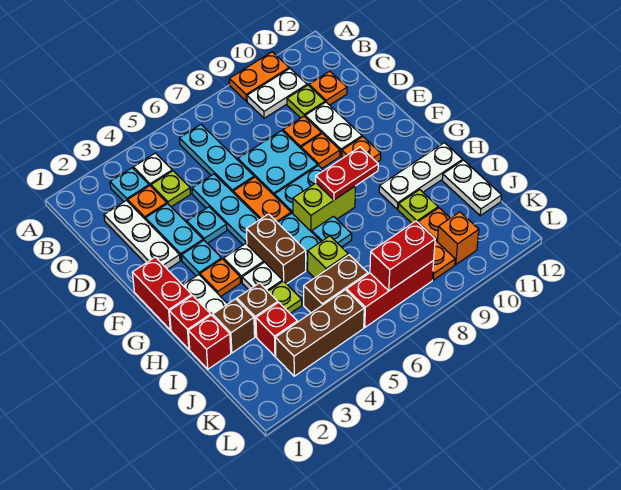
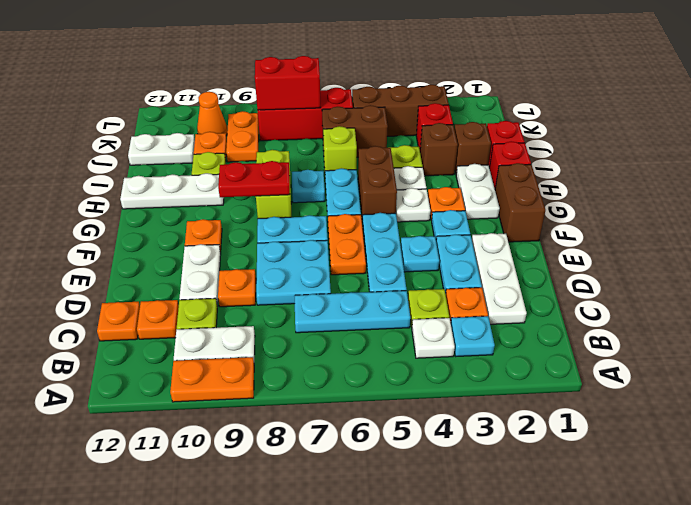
cyan plate B6:D6 level 1 -> cyan plate C5:C7 level 1
orange plate E9 level 1 -> orange plate C12 level 1
red brick F1:G1 level 1 -> brown brick F1:G1 level 1
lime brick G7:G8 level 1 -> lime brick G8:H8 level 1
white plate I12:J12 level 1 -> white plate J11:J12 level 1
orange brick K10 level 1 -> orange cone K10 level 1

